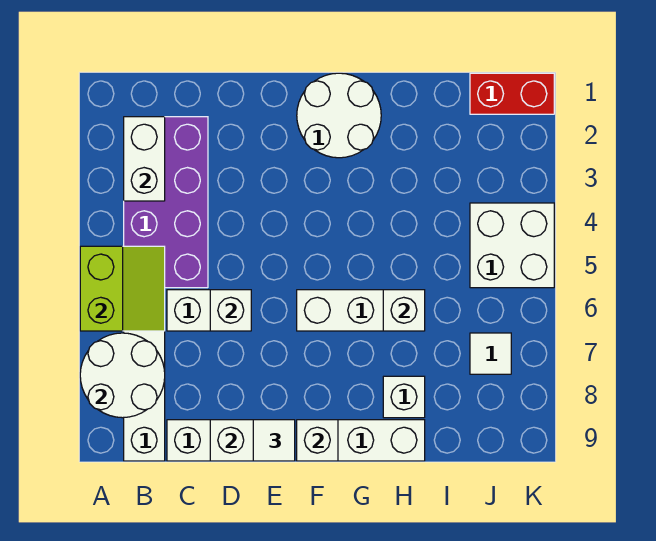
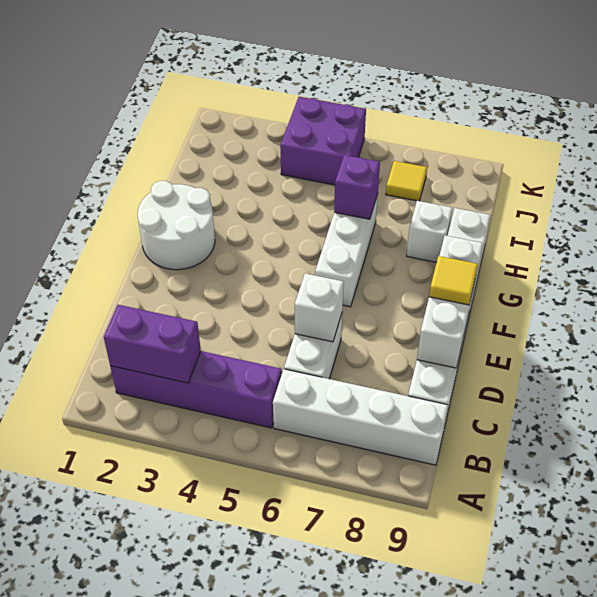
lime slope A5:B6 level 2 top A -> none
white round brick A7:B8 level 2 -> none
purple brick B2:C5 level 1 -> purple brick B2:B5 level 1
white brick B2:B3 level 2 -> purple brick B2:B3 level 2
white tile E9 level 3 -> yellow tile E9 level 3
white brick H6 level 2 -> purple brick H6 level 2
red brick J1:K1 level 1 -> none
white brick J4:K5 level 1 -> purple brick J4:K5 level 1
white tile J7 level 1 -> yellow tile J7 level 1

